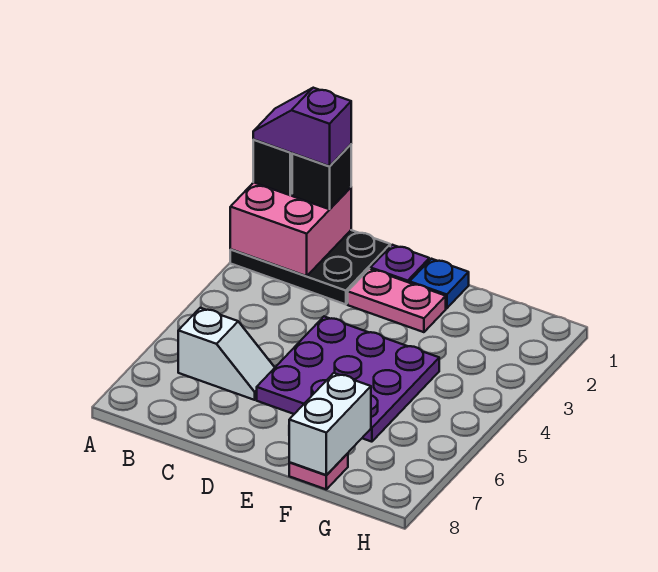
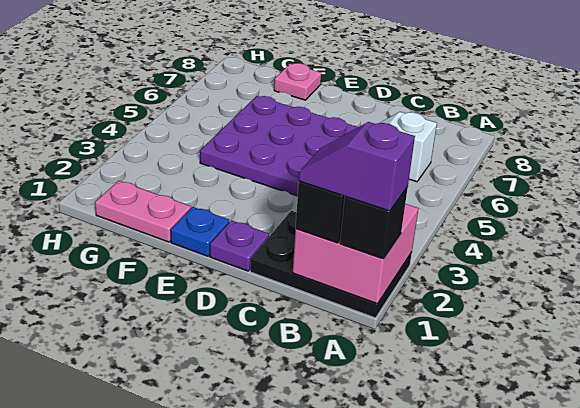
purple slope A1:B1 level 4 top B -> purple slope A1:B1 level 4 top A
pink plate D2:E2 level 1 -> pink plate F1:G1 level 1
white brick F7:F8 level 2 -> none

